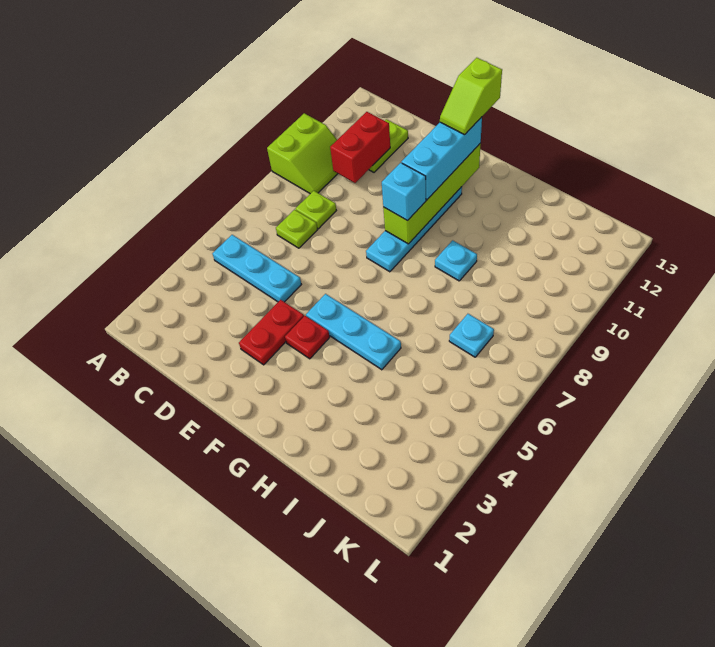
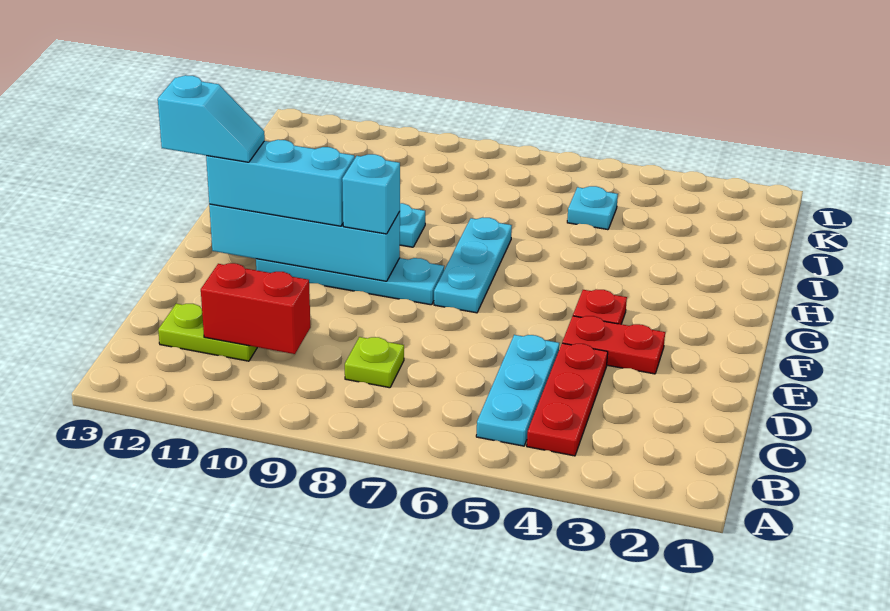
lime slope A9:B10 level 1 top A -> none
none -> red plate B4:D4 level 1
lime plate C7 level 1 -> none
cyan plate F5:H5 level 1 -> cyan plate F7:H7 level 1
lime brick F9:F12 level 2 -> cyan brick F9:F12 level 2
lime slope F12:F13 level 4 top 13 -> cyan slope F12:F13 level 4 top 13
cyan plate J7 level 1 -> cyan plate J5 level 1

